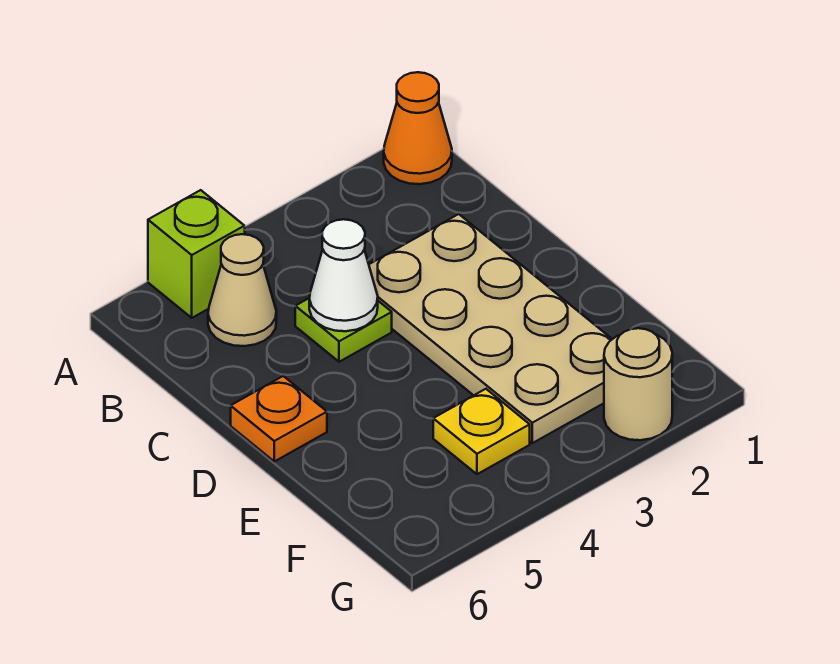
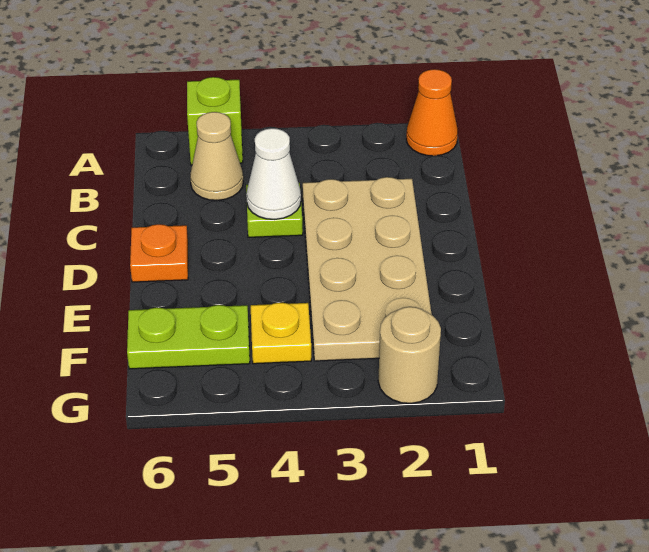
none -> lime plate F5:F6 level 1

